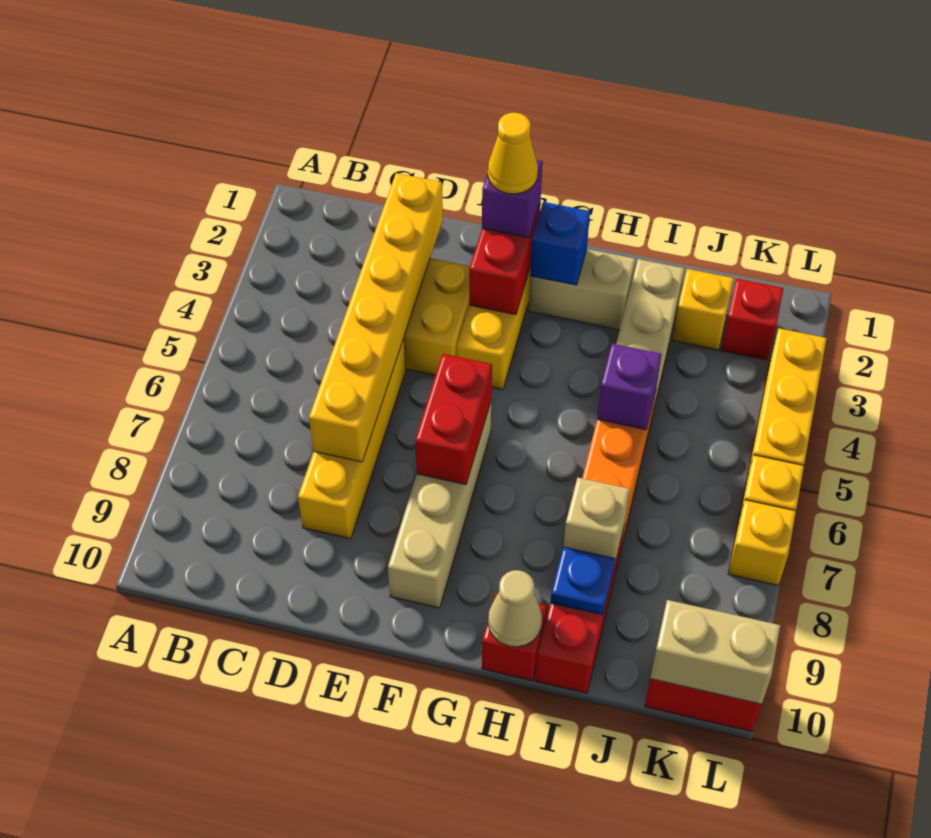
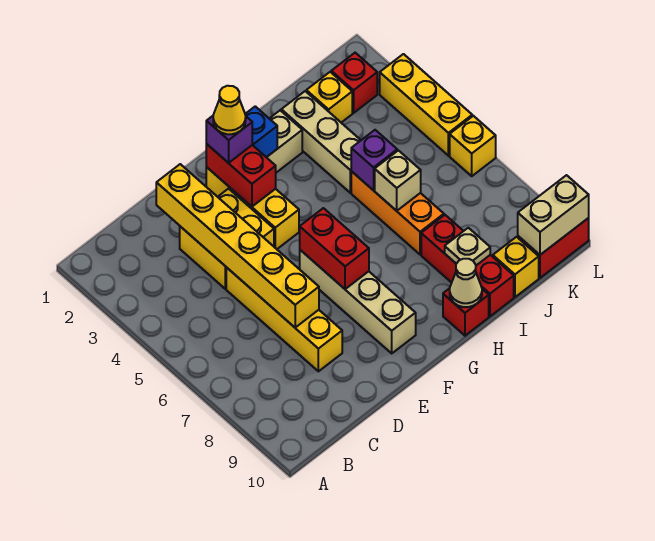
tan brick I8 level 2 -> tan brick I6 level 2
blue plate I9 level 2 -> tan plate I9 level 2
yellow brick L7 level 1 -> yellow brick J10 level 1

